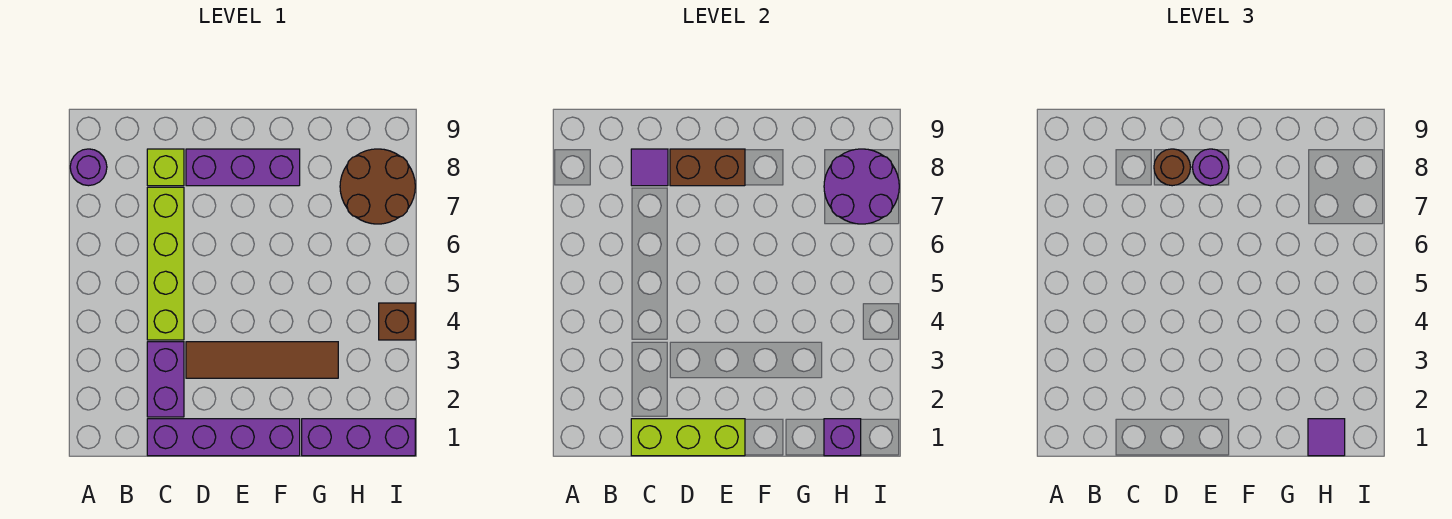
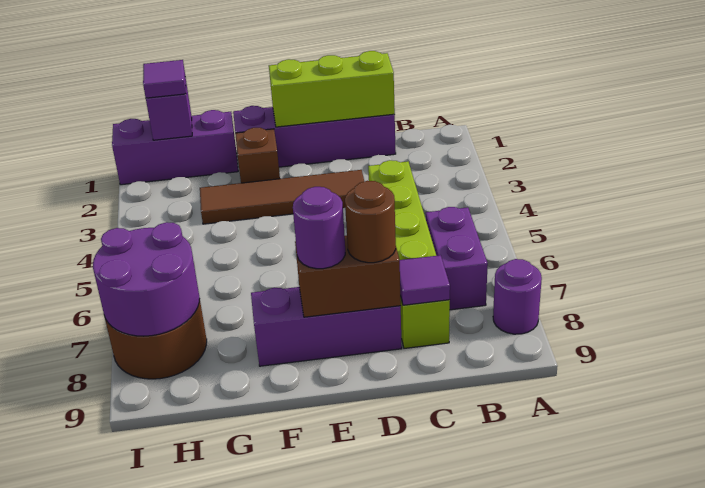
purple brick C2:C3 level 1 -> purple brick B6:B7 level 1
brown brick I4 level 1 -> brown brick F2 level 1

